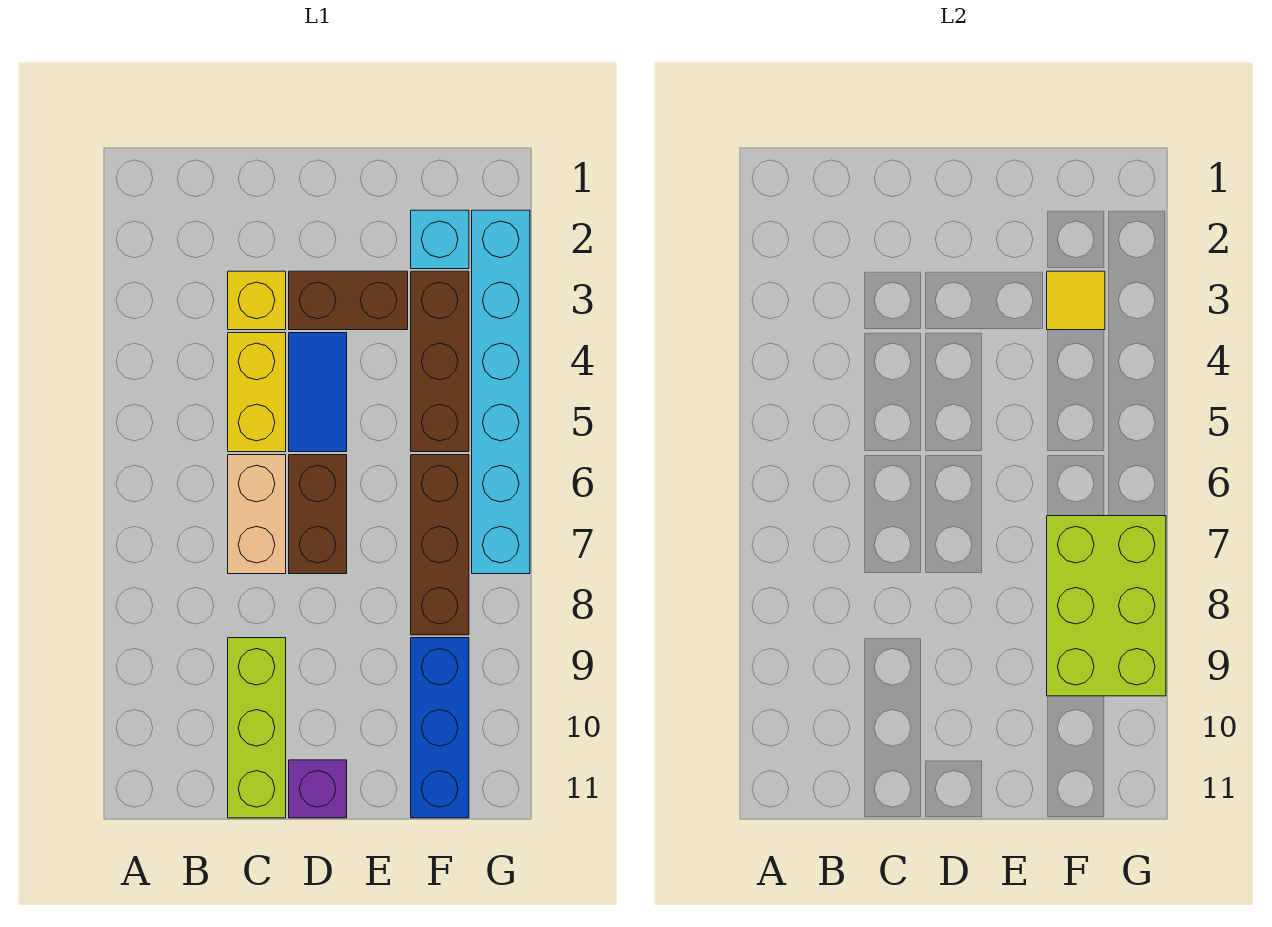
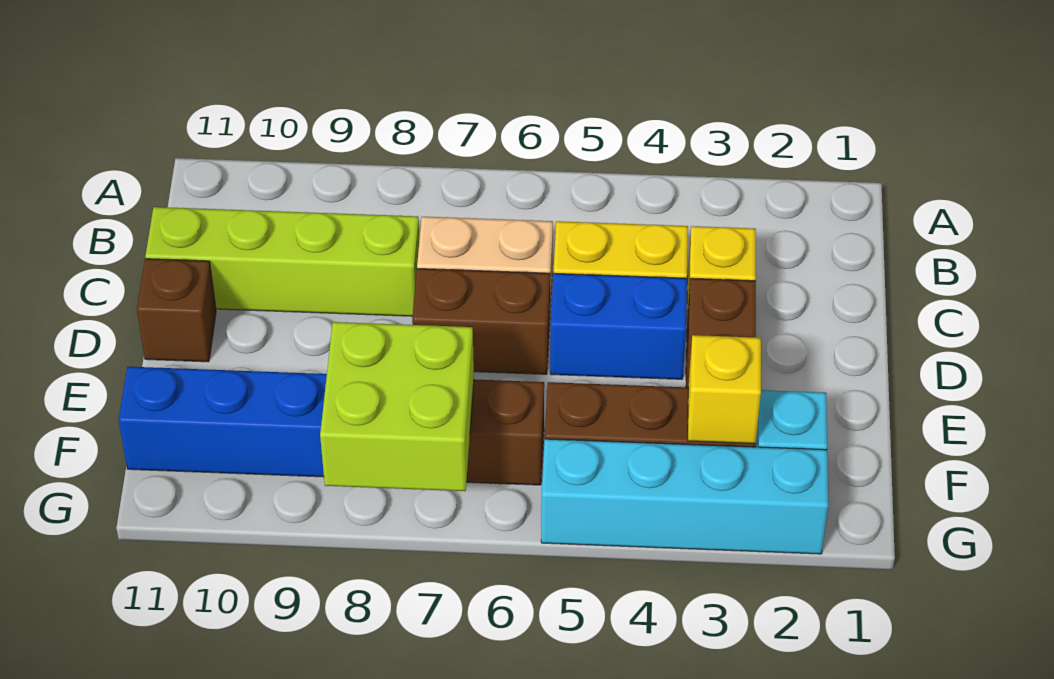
lime brick C9:C11 level 1 -> lime brick C8:C11 level 1
blue tile D4:D5 level 1 -> blue brick D4:D5 level 1
purple brick D11 level 1 -> brown brick D11 level 1
yellow tile F3 level 2 -> yellow brick F3 level 2
lime brick F7:G9 level 2 -> lime brick F7:G8 level 2
cyan brick G2:G7 level 1 -> cyan brick G2:G5 level 1

